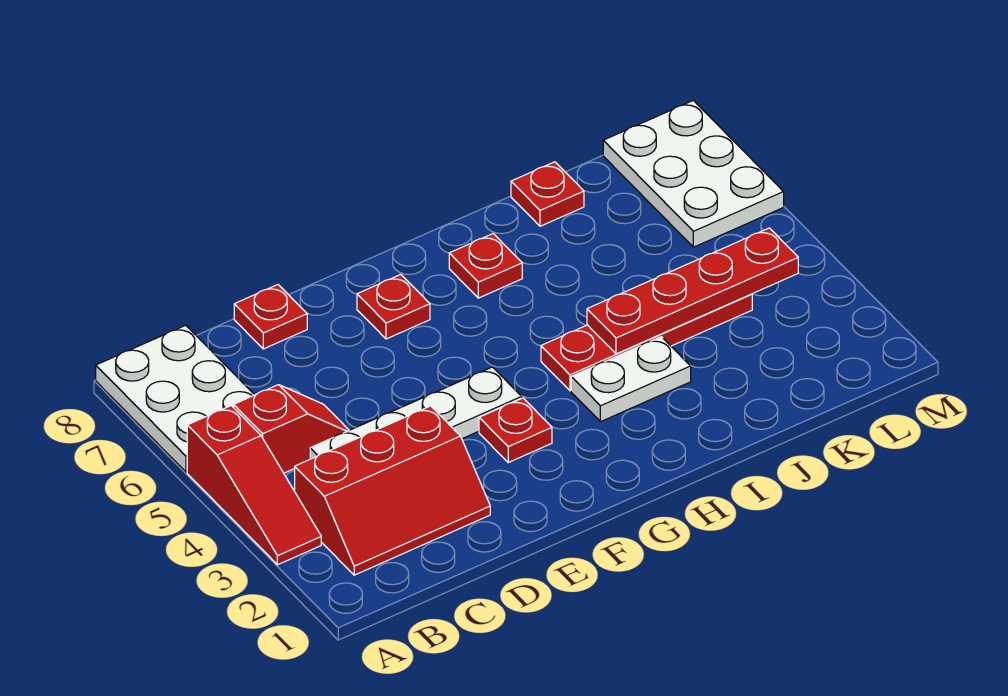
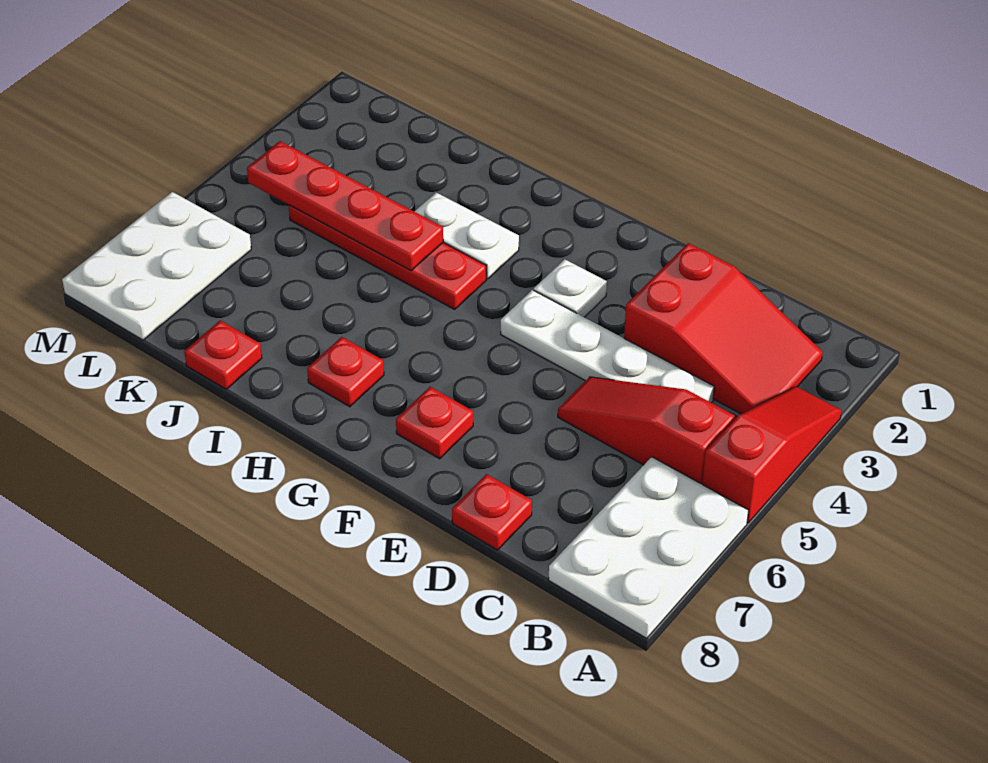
red slope B2:D3 level 1 top 3 -> red slope B2:D3 level 1 top D
red slope B5:C5 level 1 top B -> red slope B5:D5 level 1 top B
red plate F3 level 1 -> white plate F3 level 1

